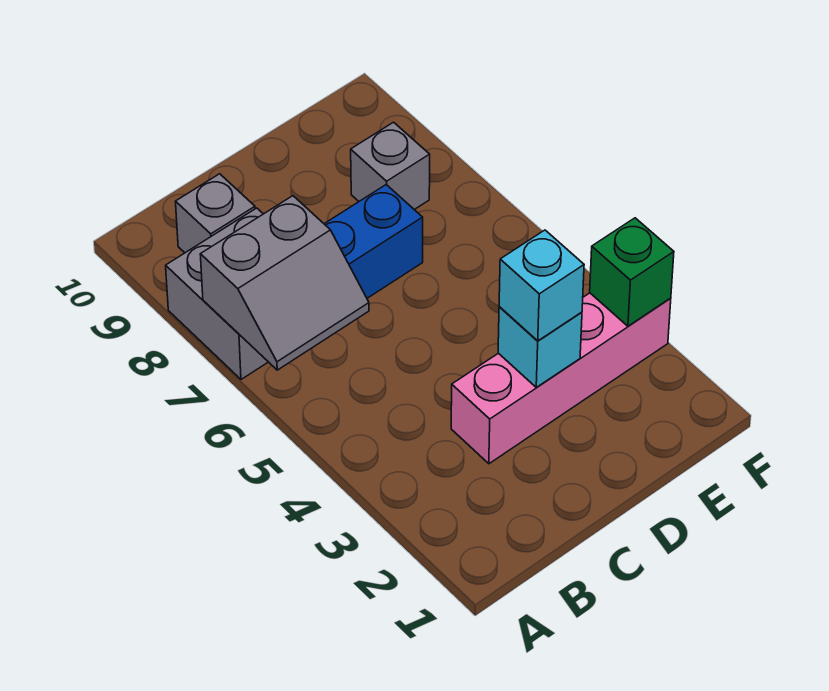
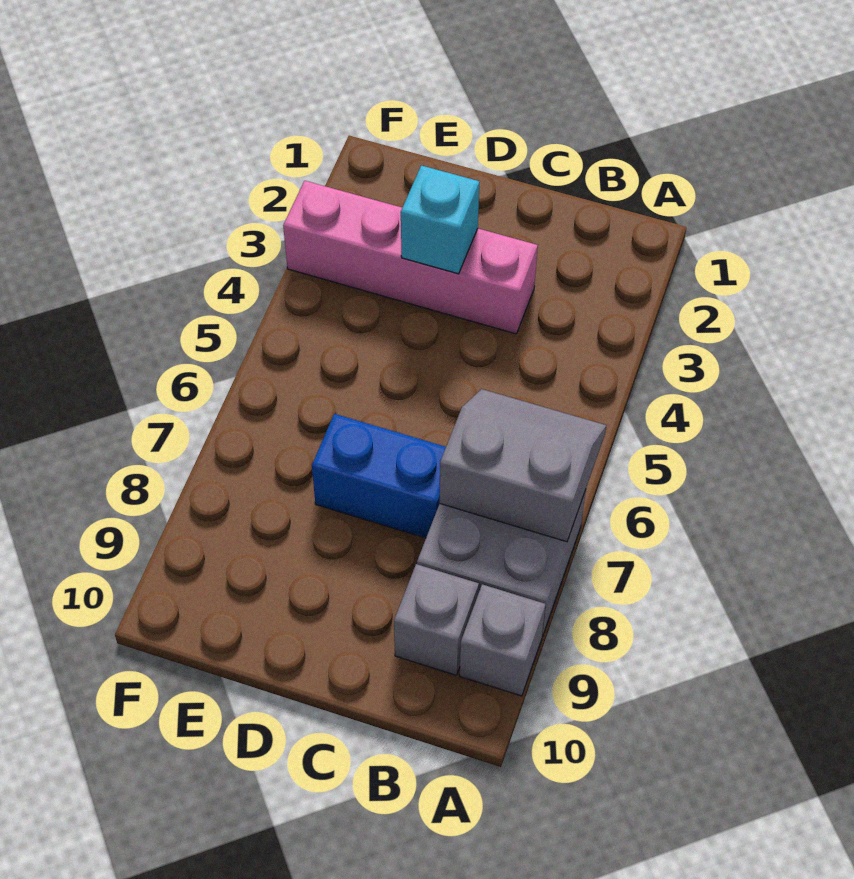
cyan brick D3 level 3 -> none
grey brick E8 level 1 -> grey brick A9 level 1
green brick F3 level 2 -> none

